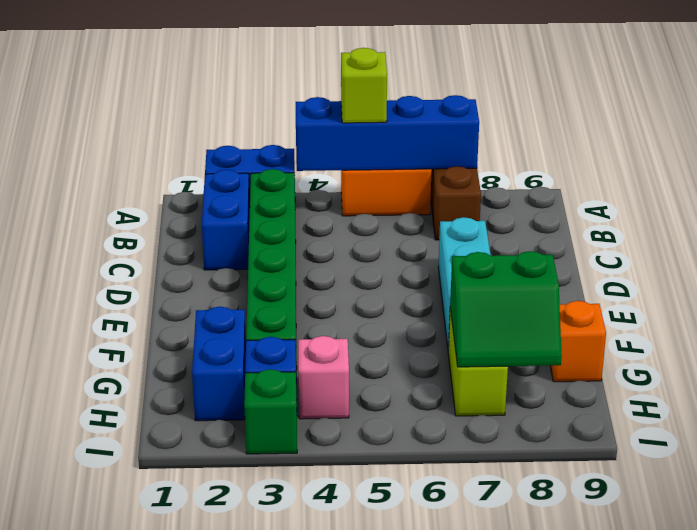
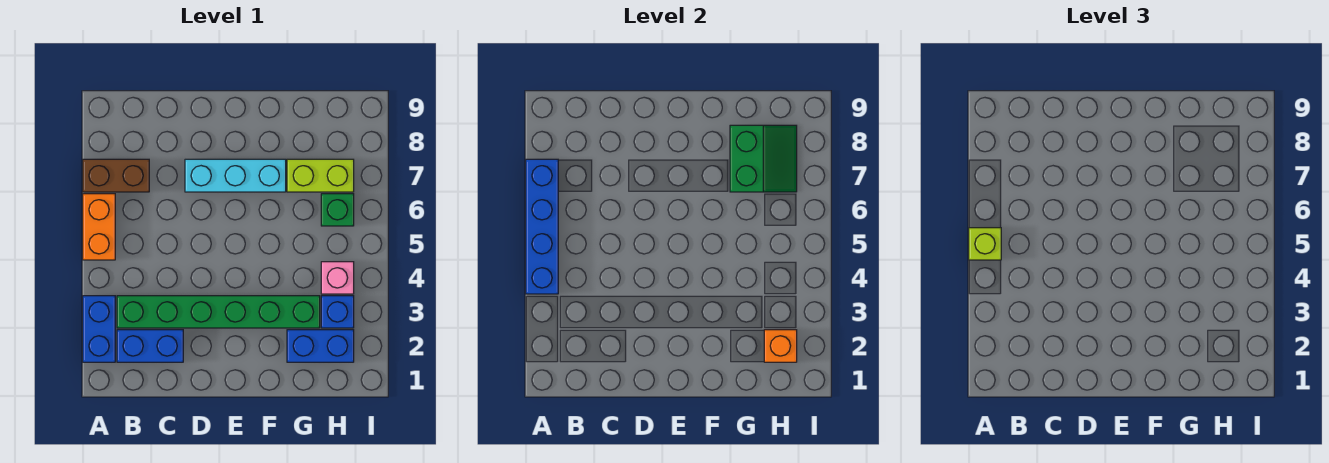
orange brick G9 level 1 -> orange brick H2 level 2
green brick I3 level 1 -> green brick H6 level 1

